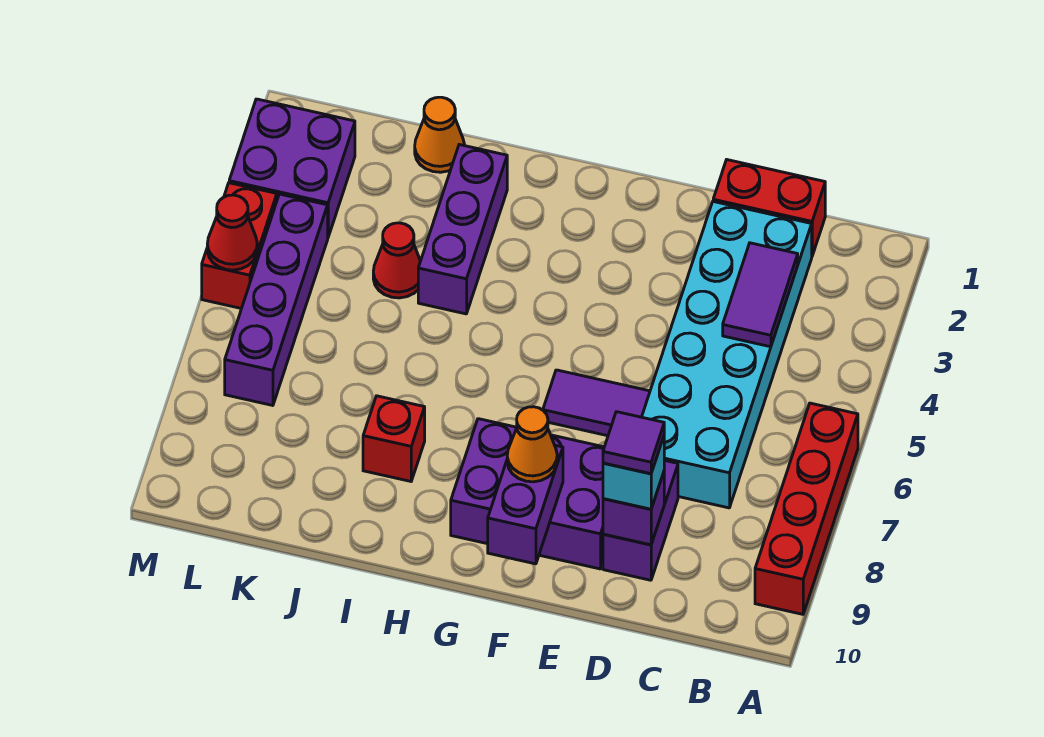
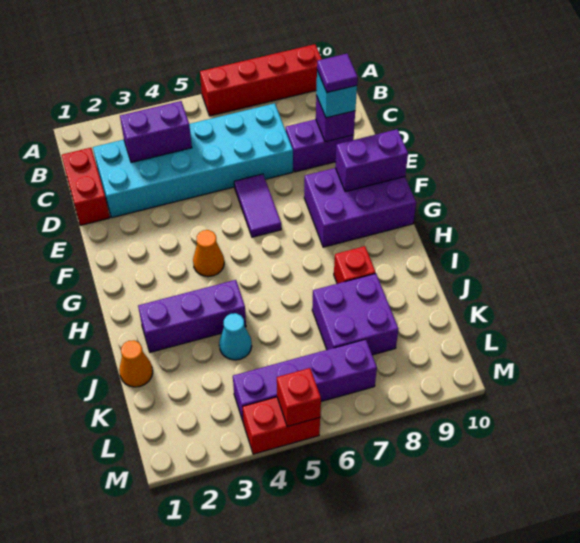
purple tile C3:C4 level 2 -> purple brick C3:C4 level 2
purple brick E8:G9 level 1 -> purple brick F8:G10 level 1
orange cone F9 level 3 -> orange cone G4 level 1
red cone J4 level 1 -> cyan cone J4 level 1
purple brick L2:M3 level 1 -> purple brick J7:K8 level 1
red cone M5 level 2 -> red brick M5 level 2

